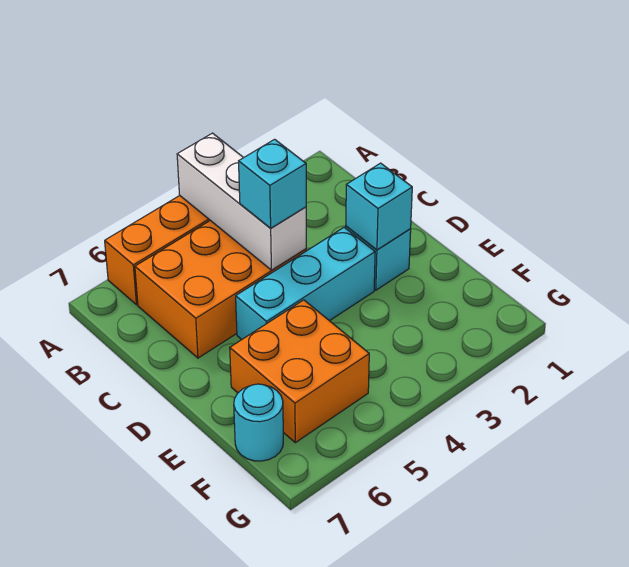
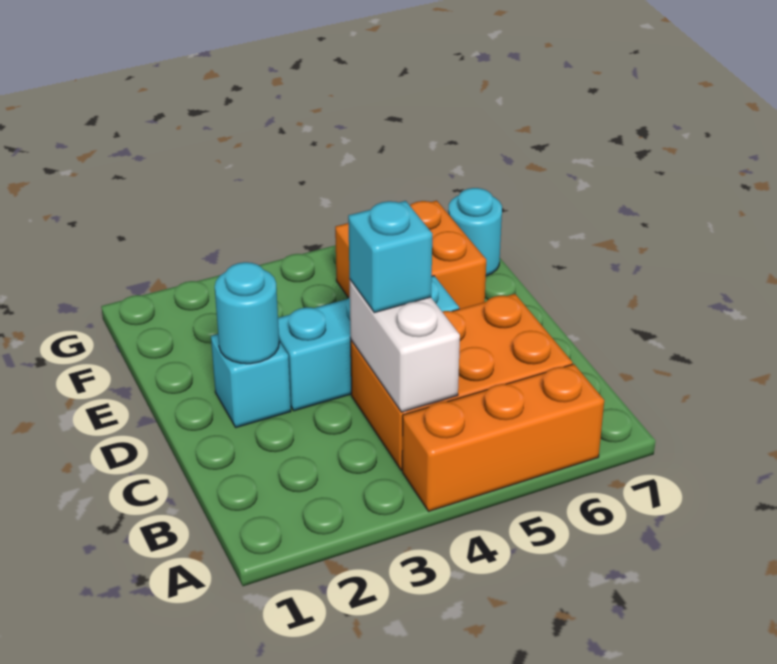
white brick A4:C4 level 2 -> white brick B4:C4 level 2
cyan brick D2 level 2 -> cyan round brick D2 level 2

